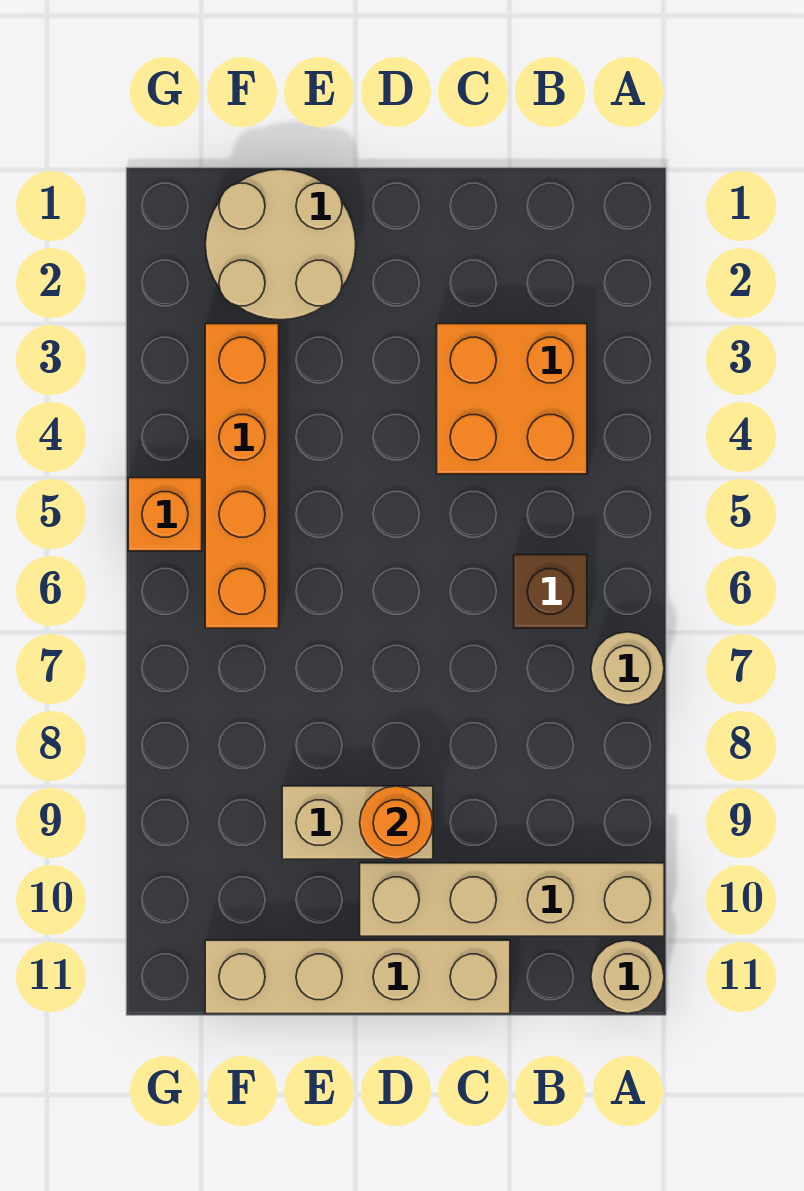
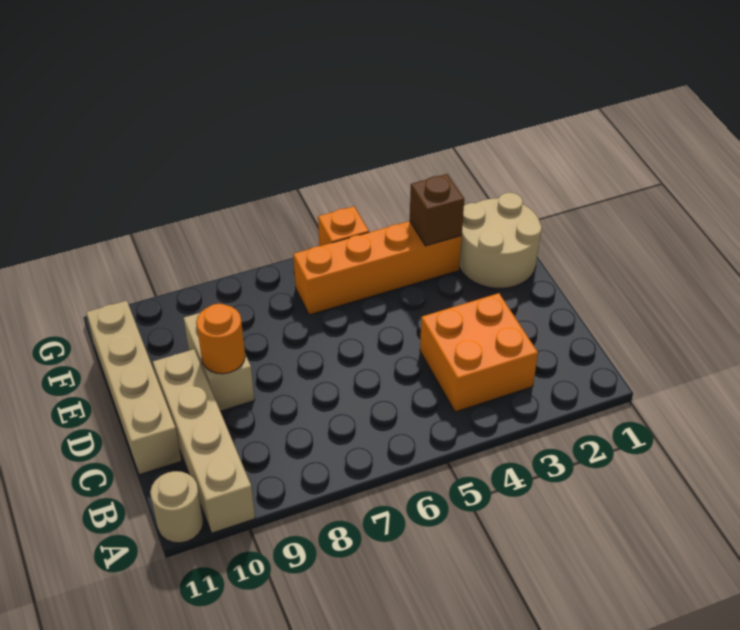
tan round brick A7 level 1 -> none
brown brick B6 level 1 -> brown brick F3 level 2

